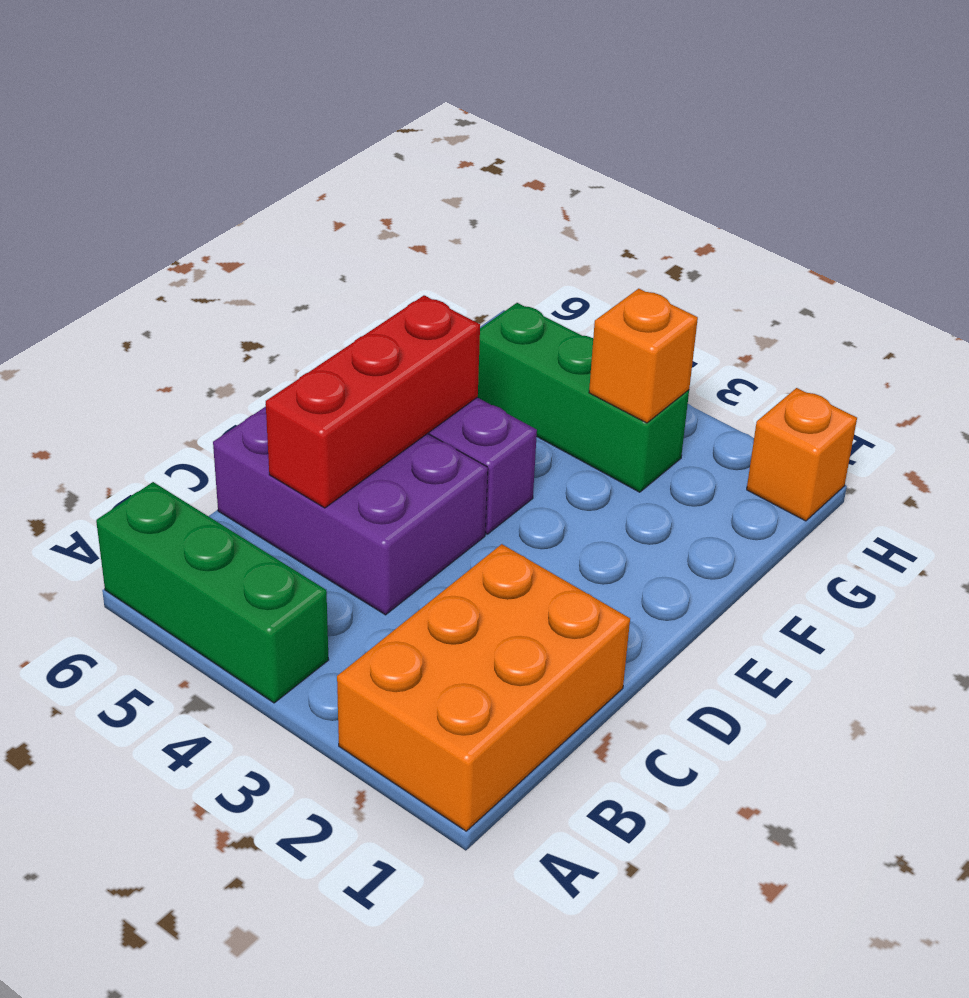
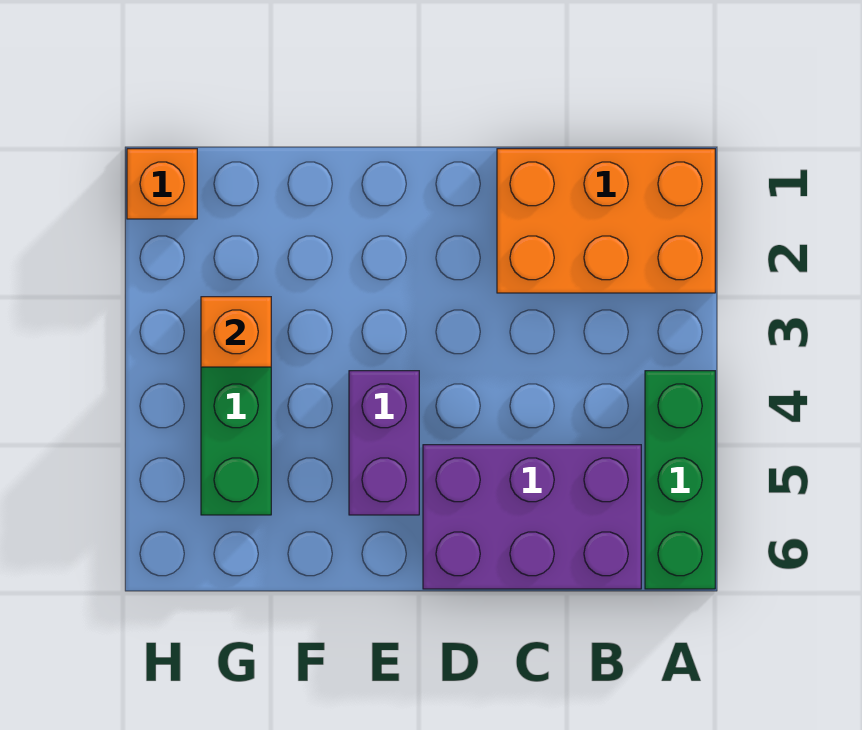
purple brick C4:D6 level 1 -> purple brick B5:D6 level 1
red brick C5:E5 level 2 -> none

